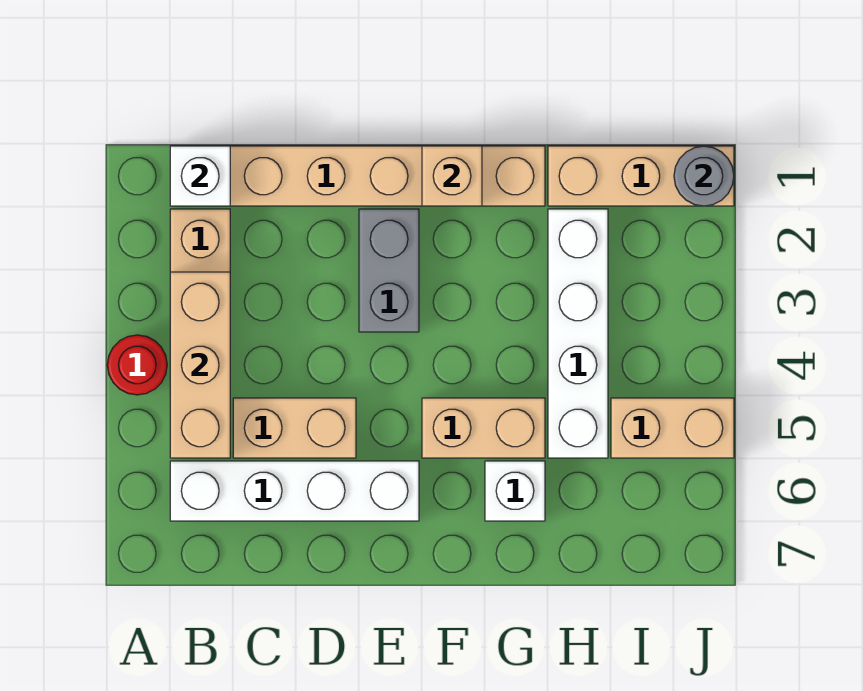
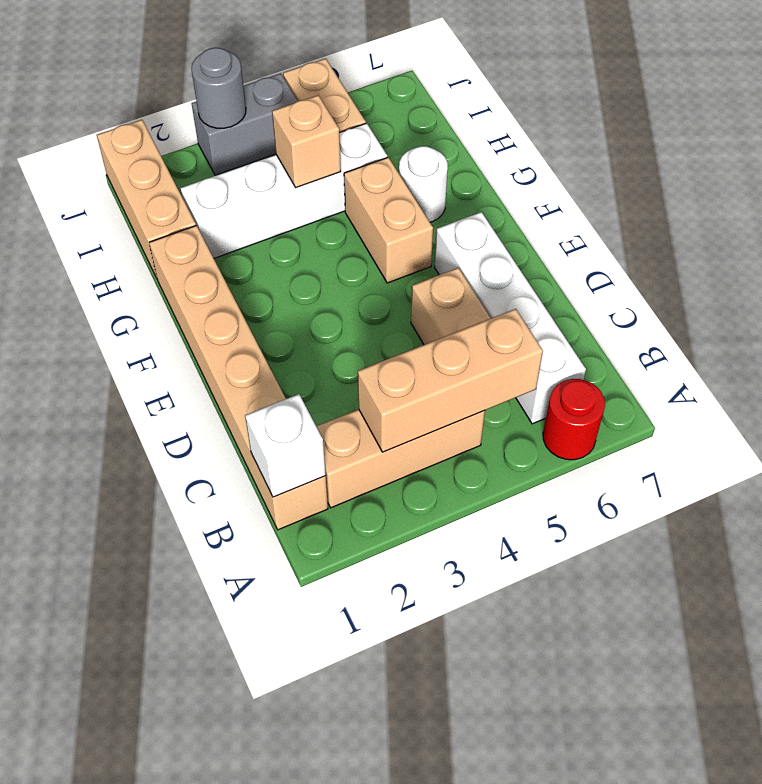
red round brick A4 level 1 -> red round brick A6 level 1
grey brick E2:E3 level 1 -> grey brick J3:J4 level 1
tan brick F1 level 2 -> tan brick H4 level 2
white brick G6 level 1 -> white round brick G6 level 1
grey round brick J1 level 2 -> grey round brick J3 level 2

